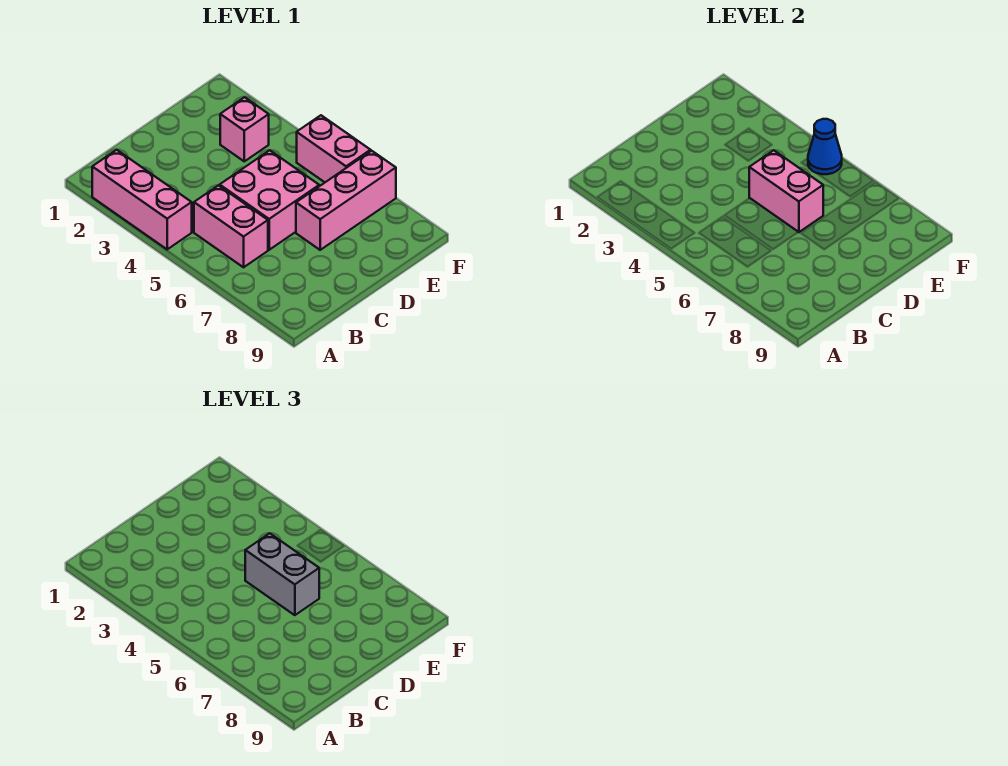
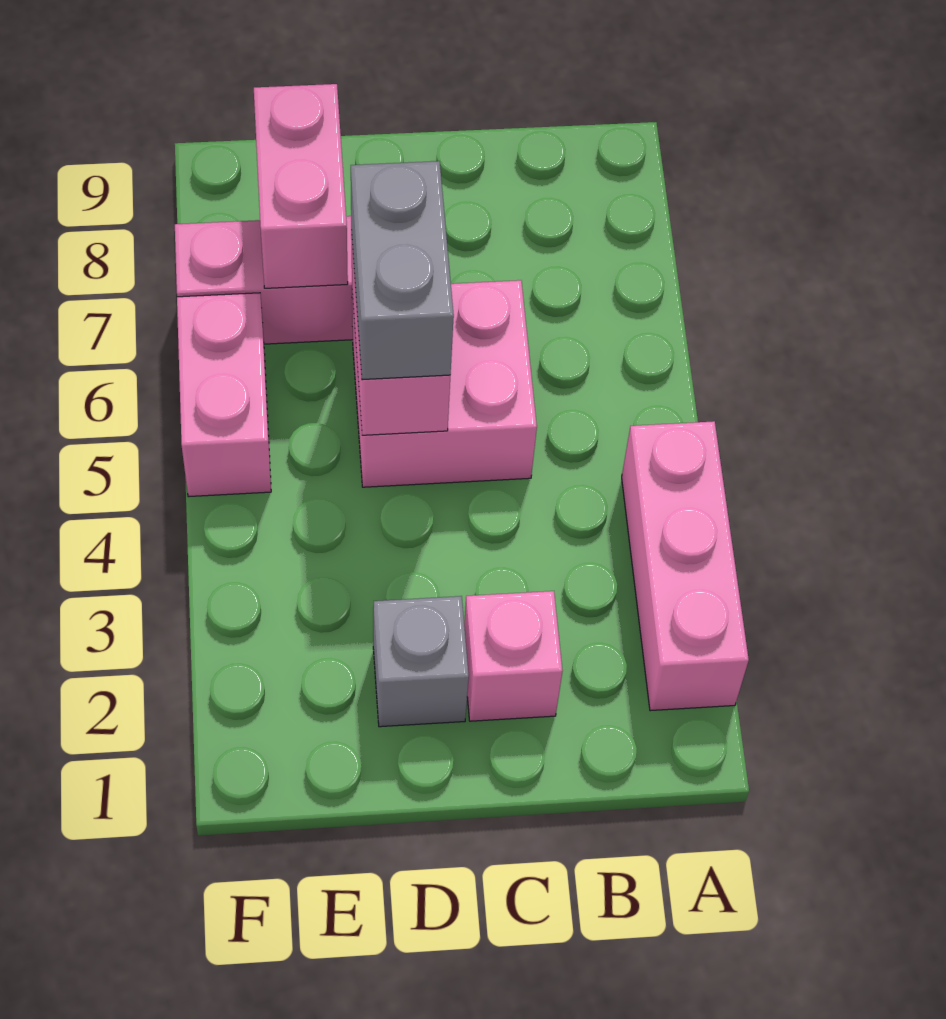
pink brick B5:B6 level 1 -> pink brick E7:E8 level 2
none -> grey brick D2 level 1
pink brick E3 level 1 -> pink brick C2 level 1
blue cone F5 level 2 -> none

